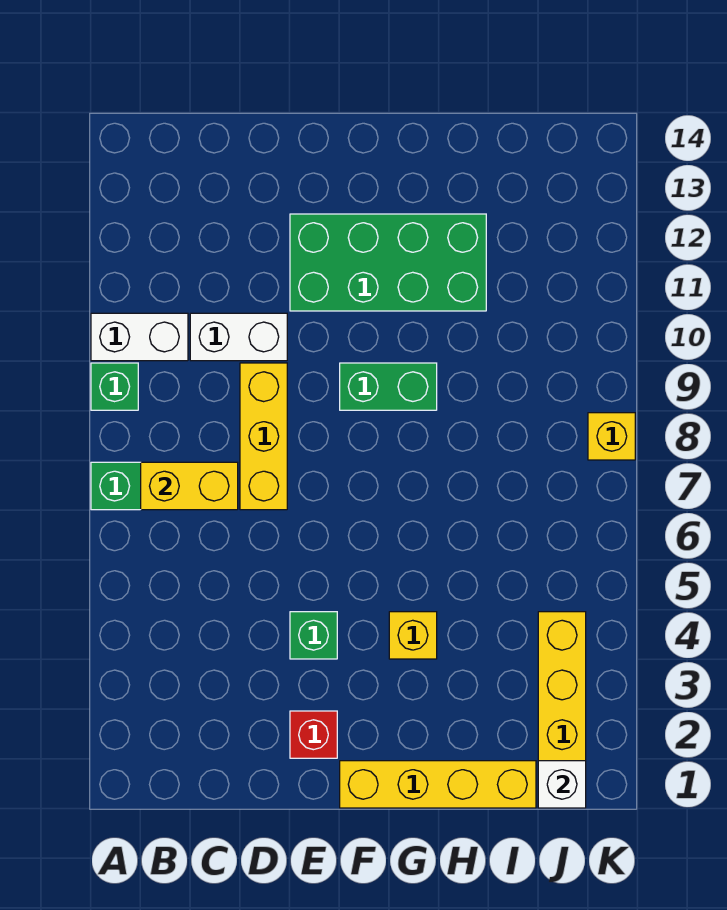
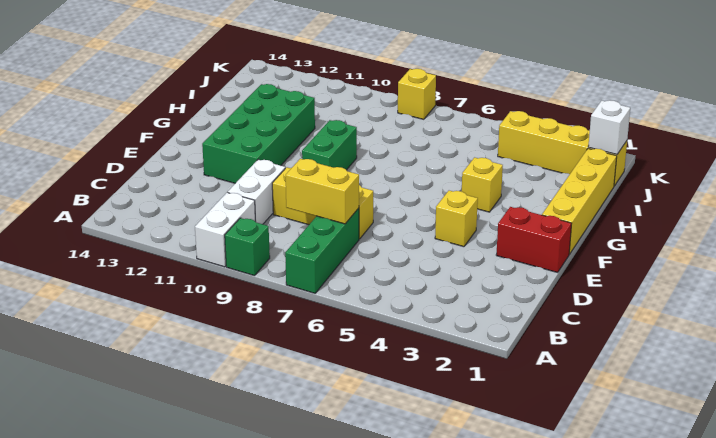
yellow brick B7:C7 level 2 -> yellow brick C7:C8 level 2
red brick E2 level 1 -> red brick E1:E2 level 1
green brick E4 level 1 -> yellow brick E4 level 1

